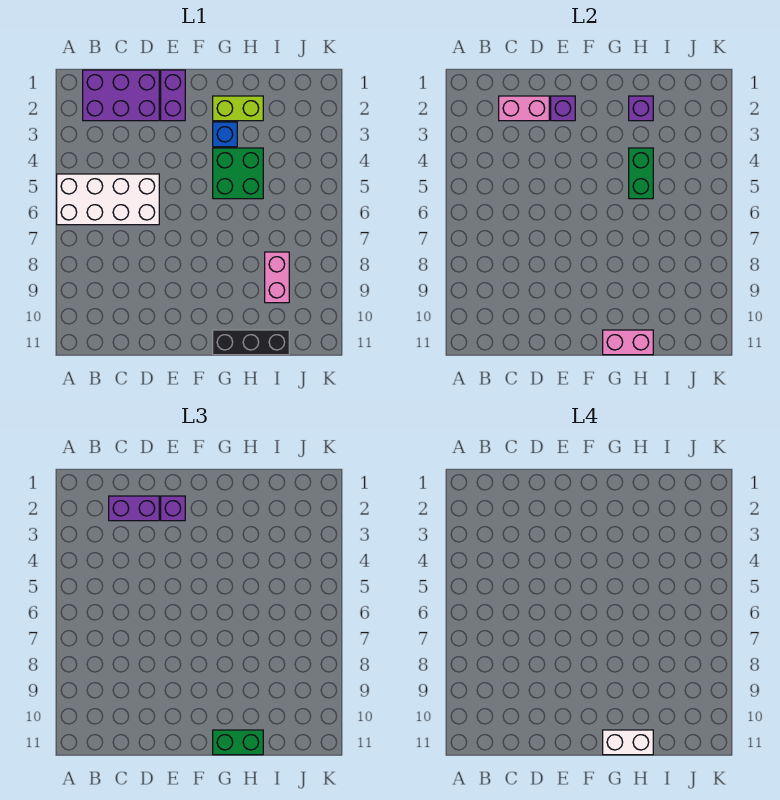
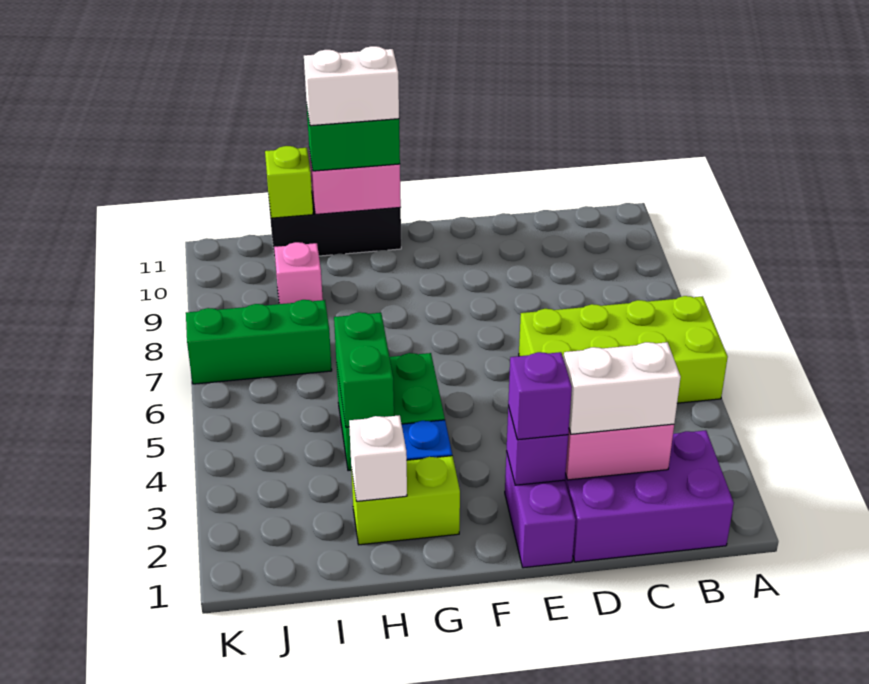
white brick A5:D6 level 1 -> lime brick A5:D6 level 1
purple brick C2:D2 level 3 -> white brick C2:D2 level 3
purple brick H2 level 2 -> white brick H2 level 2
none -> green brick I7:K7 level 1
pink brick I8:I9 level 1 -> pink brick I9 level 1
none -> lime brick I11 level 2

